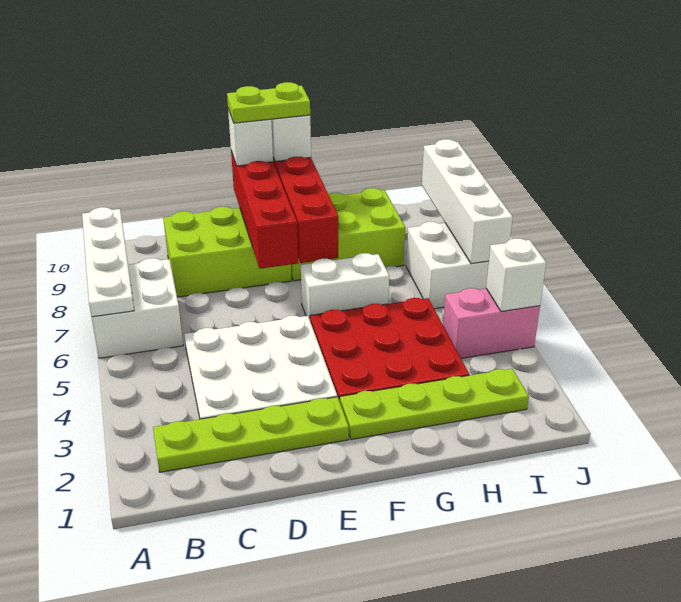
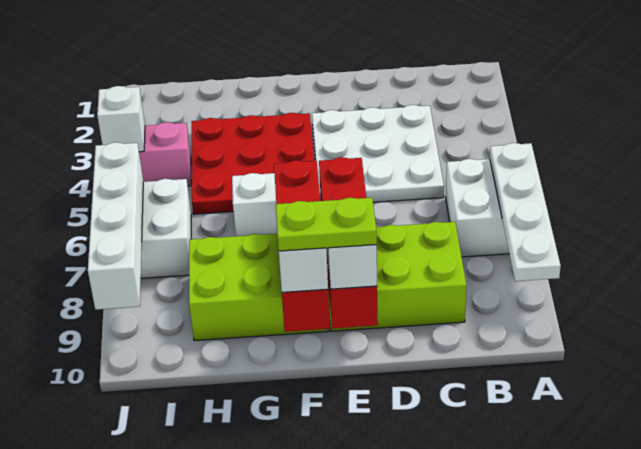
lime plate B2:E2 level 1 -> none
lime plate F2:I2 level 1 -> none

